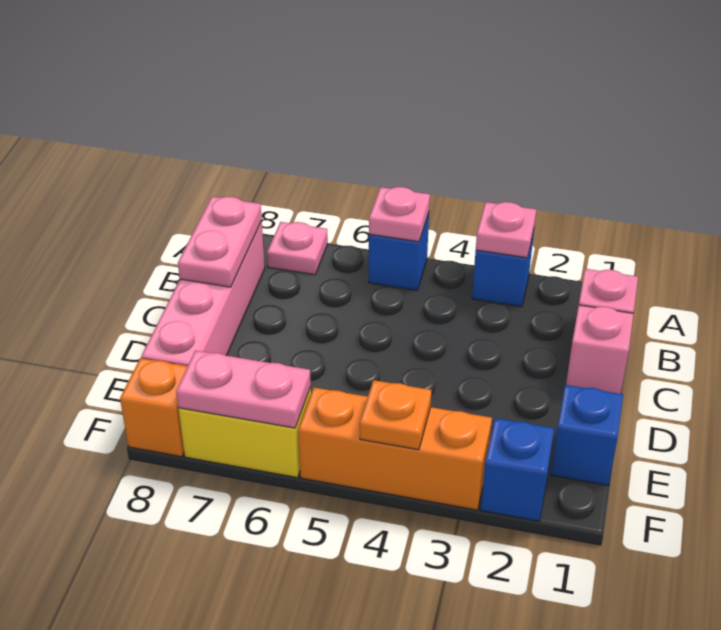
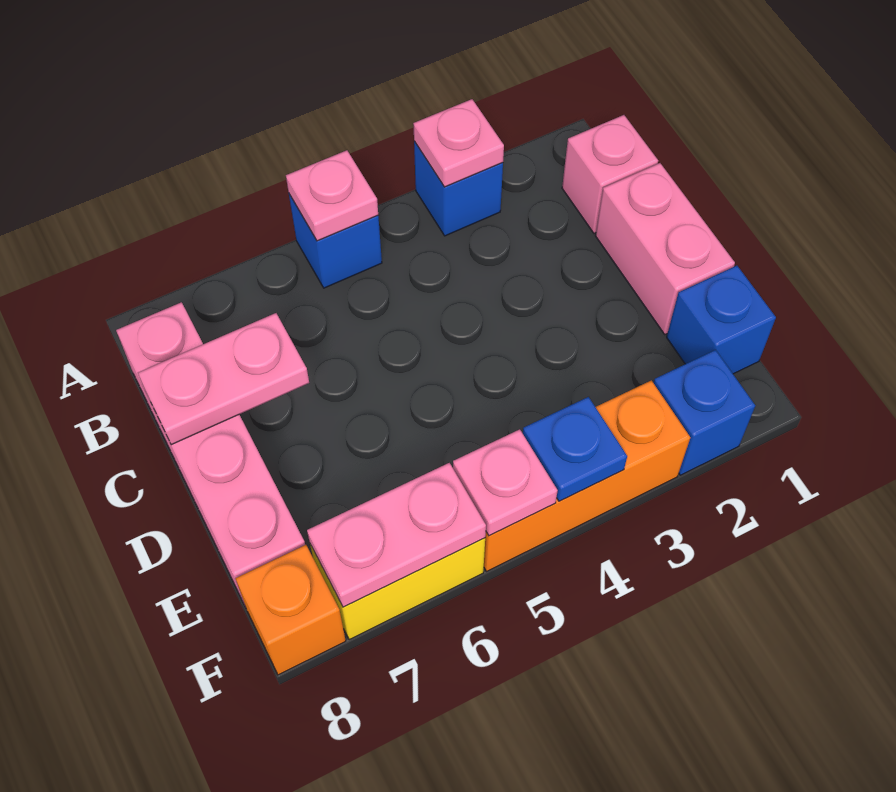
pink plate A7 level 1 -> pink plate F5 level 2
pink plate B8:C8 level 2 -> pink plate C7:C8 level 2
pink brick C1 level 1 -> pink brick C1:D1 level 1
orange plate F4 level 2 -> blue plate F4 level 2

